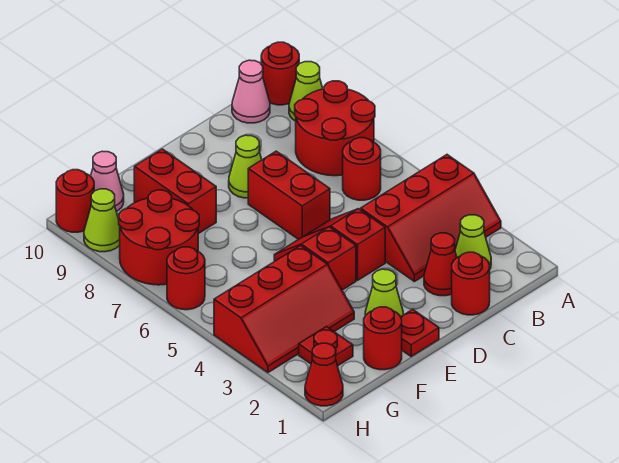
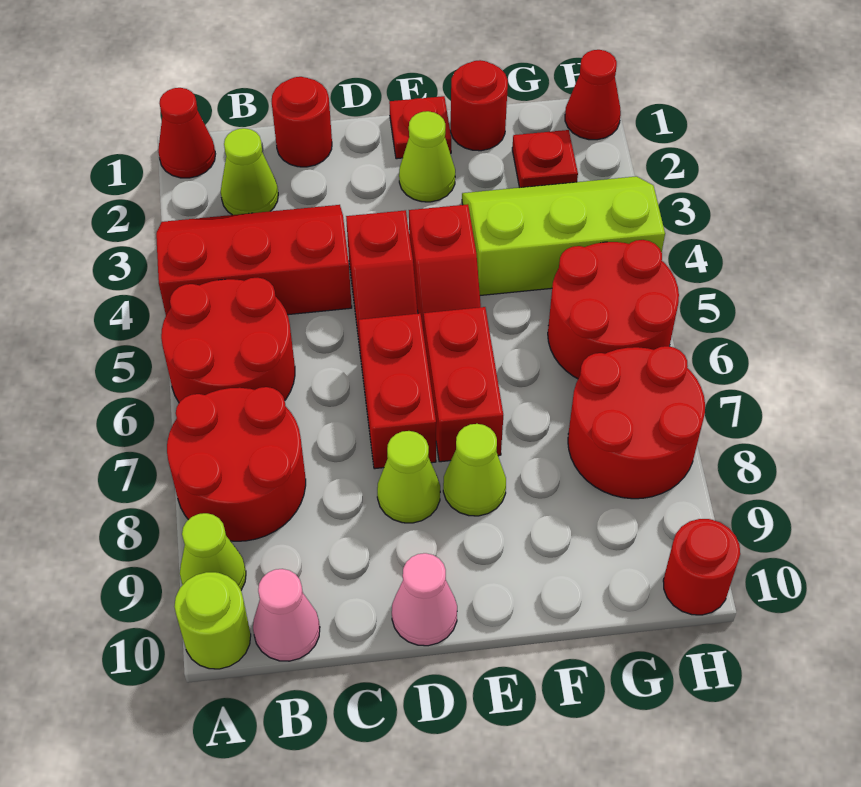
red round brick A10 level 1 -> lime round brick A10 level 1
red round brick B6 level 1 -> red round brick A5:B6 level 1
red cone C2 level 1 -> red cone A1 level 1
red slope F3:H4 level 1 top 4 -> lime slope F3:H4 level 1 top 4
red brick F8:F9 level 1 -> red brick E6:E7 level 1
pink cone G10 level 1 -> pink cone D10 level 1
red round brick H6 level 1 -> red round brick G5:H6 level 1
lime cone H9 level 1 -> lime cone E8 level 1

